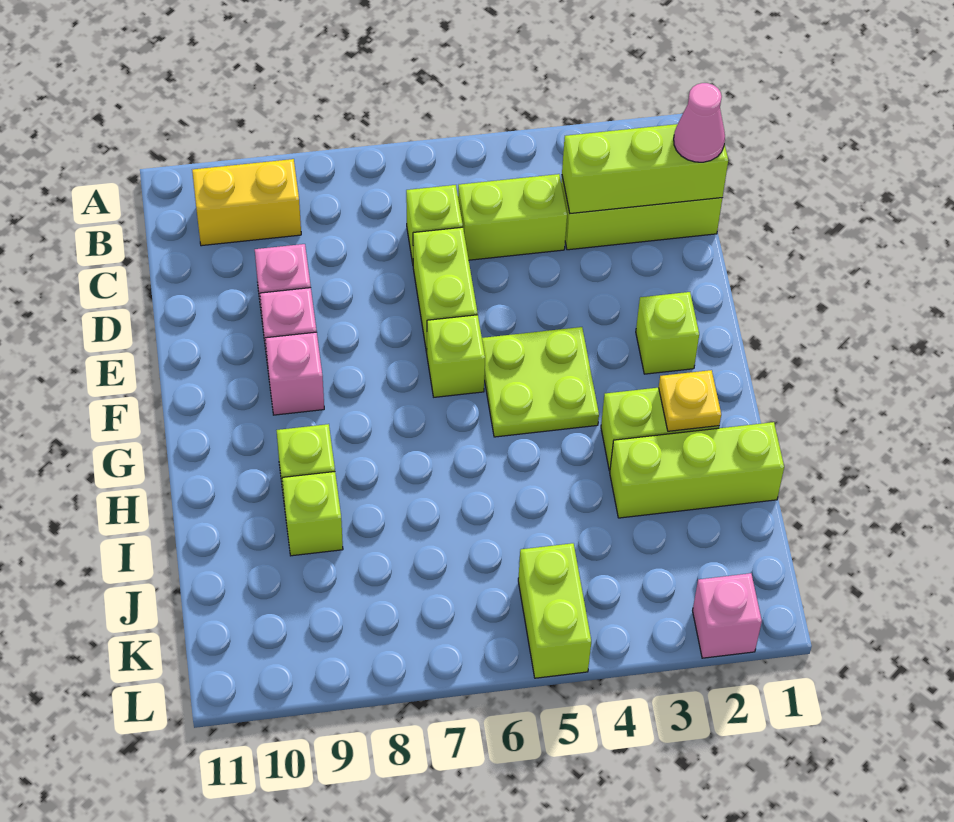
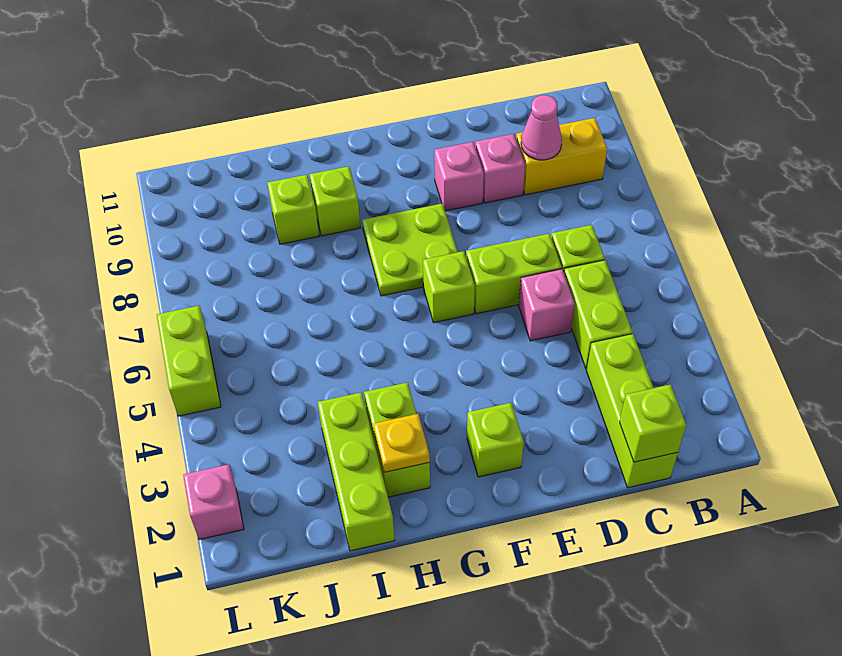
yellow brick B9:B10 level 1 -> yellow brick B9:C9 level 1
lime brick C1:C3 level 2 -> lime brick C1 level 2
pink cone C1 level 3 -> pink cone C9 level 2
lime plate F4:G5 level 1 -> lime plate F7:G8 level 1
pink brick F9 level 1 -> pink brick D5 level 1
lime brick K5:L5 level 1 -> lime brick L5:L6 level 1

